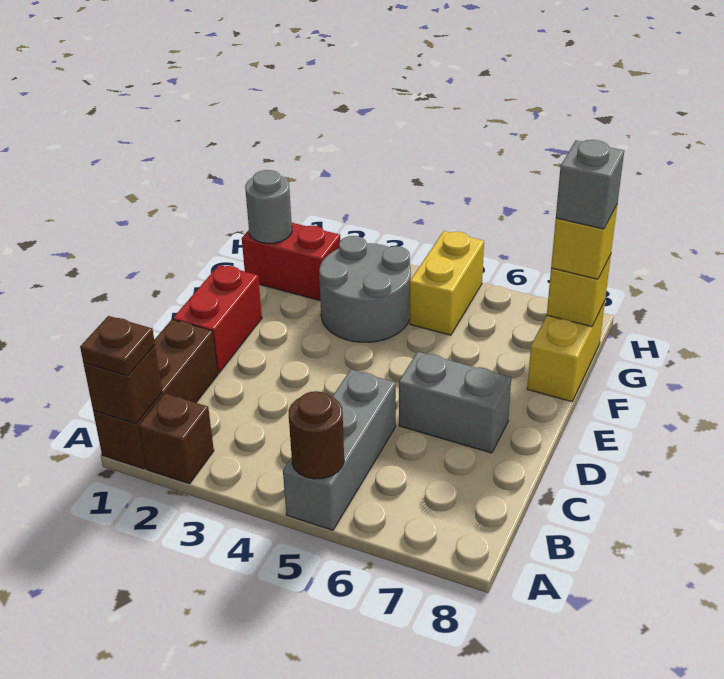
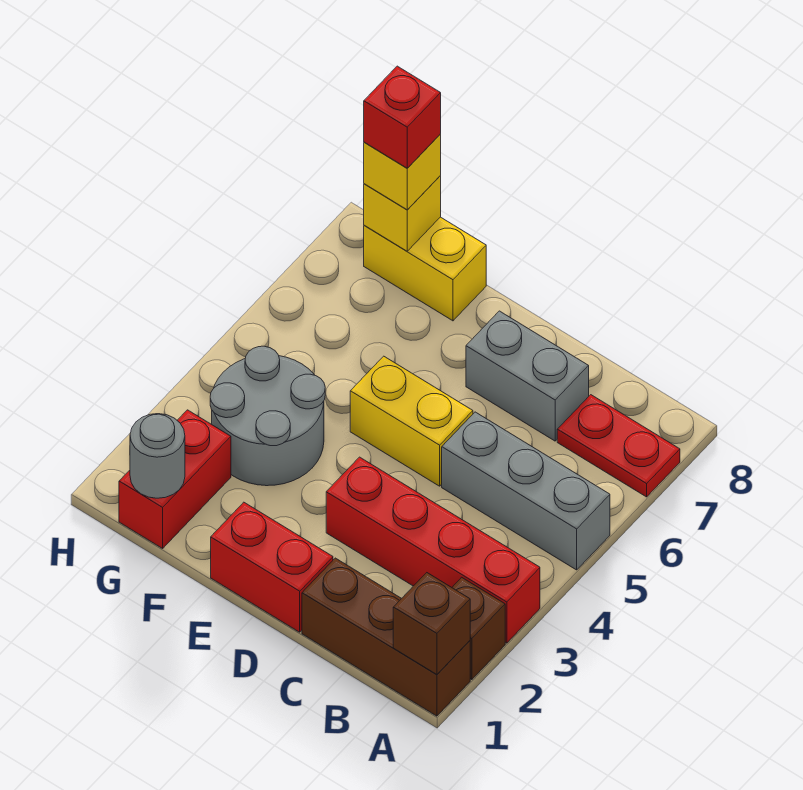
brown plate A1 level 3 -> none
none -> red brick A3:D3 level 1
brown round brick A5 level 2 -> none
none -> red plate A7:B7 level 1
grey brick D6:D7 level 1 -> grey brick C7:D7 level 1
yellow brick G5:H5 level 1 -> yellow brick D5:E5 level 1
grey brick G8 level 4 -> red brick G8 level 4

